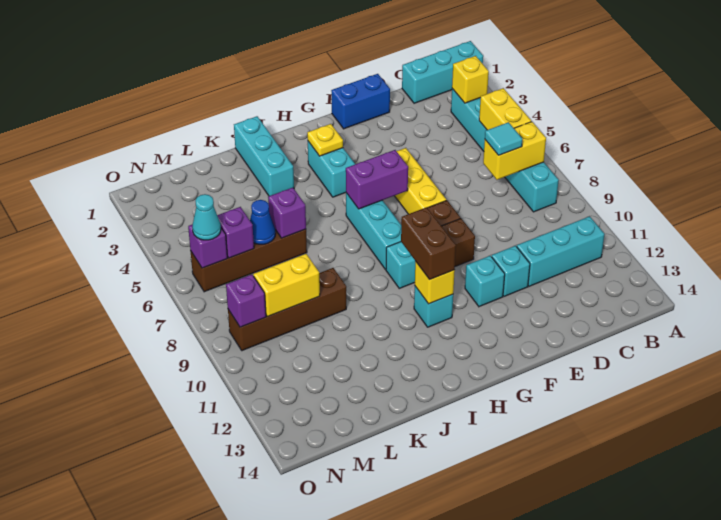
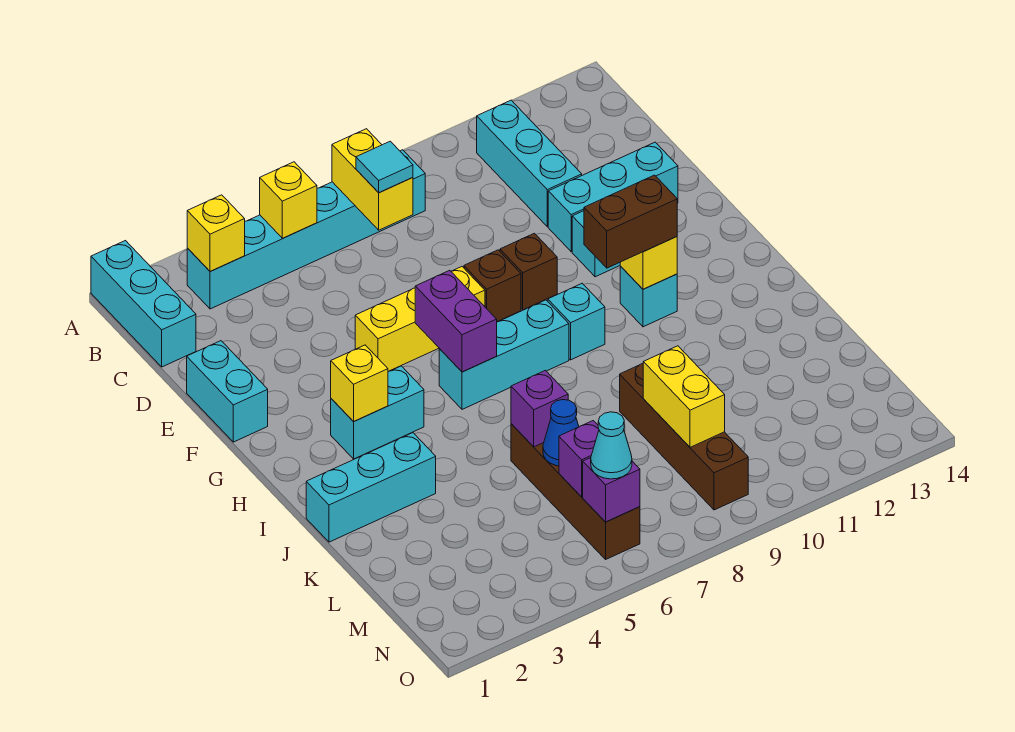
yellow brick B5:B6 level 2 -> yellow brick B5 level 2
blue brick E1:F1 level 1 -> cyan brick E1:F1 level 1
cyan brick E11 level 1 -> cyan brick E11:E13 level 1
yellow plate H3 level 2 -> yellow brick H3 level 2
purple brick N9 level 2 -> none

